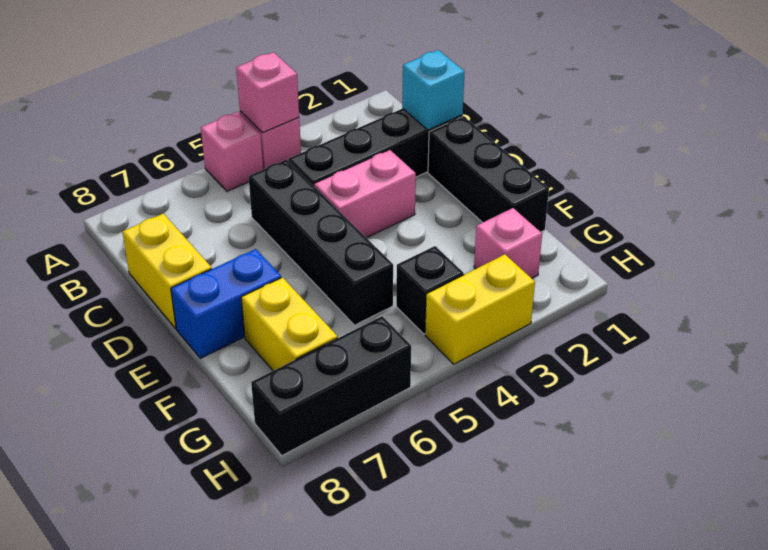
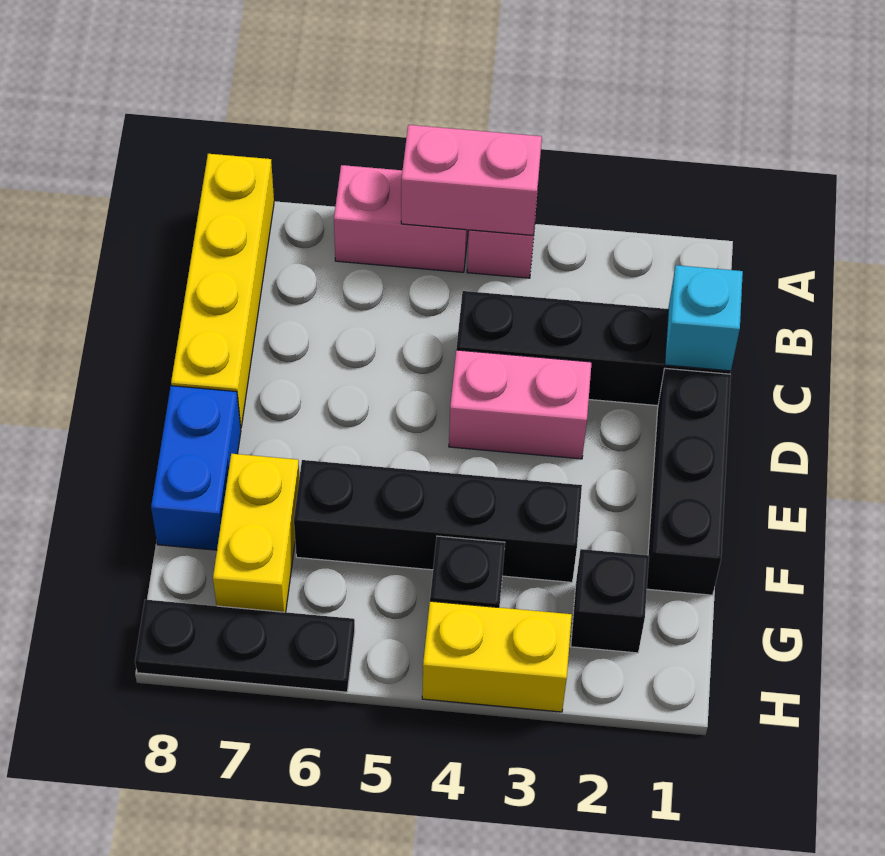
pink brick A4 level 2 -> pink brick A4:A5 level 2
pink brick A5 level 1 -> pink brick A5:A6 level 1
black brick C5:F5 level 1 -> black brick F3:F6 level 1
yellow brick C8:D8 level 1 -> yellow brick A8:D8 level 1
blue brick E7:E8 level 1 -> blue brick E8:F8 level 1
pink brick G2 level 1 -> black brick G2 level 1
black brick H6:H8 level 1 -> black plate H6:H8 level 1

